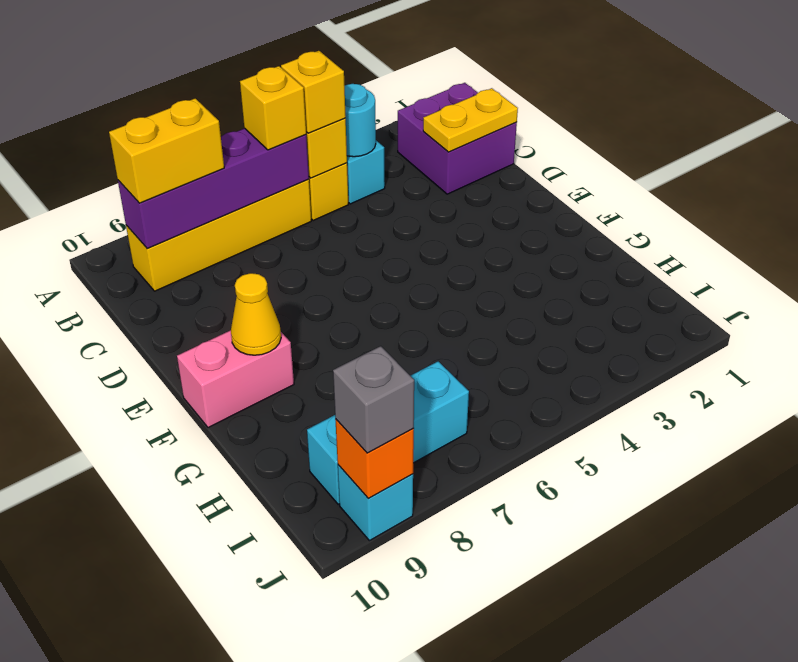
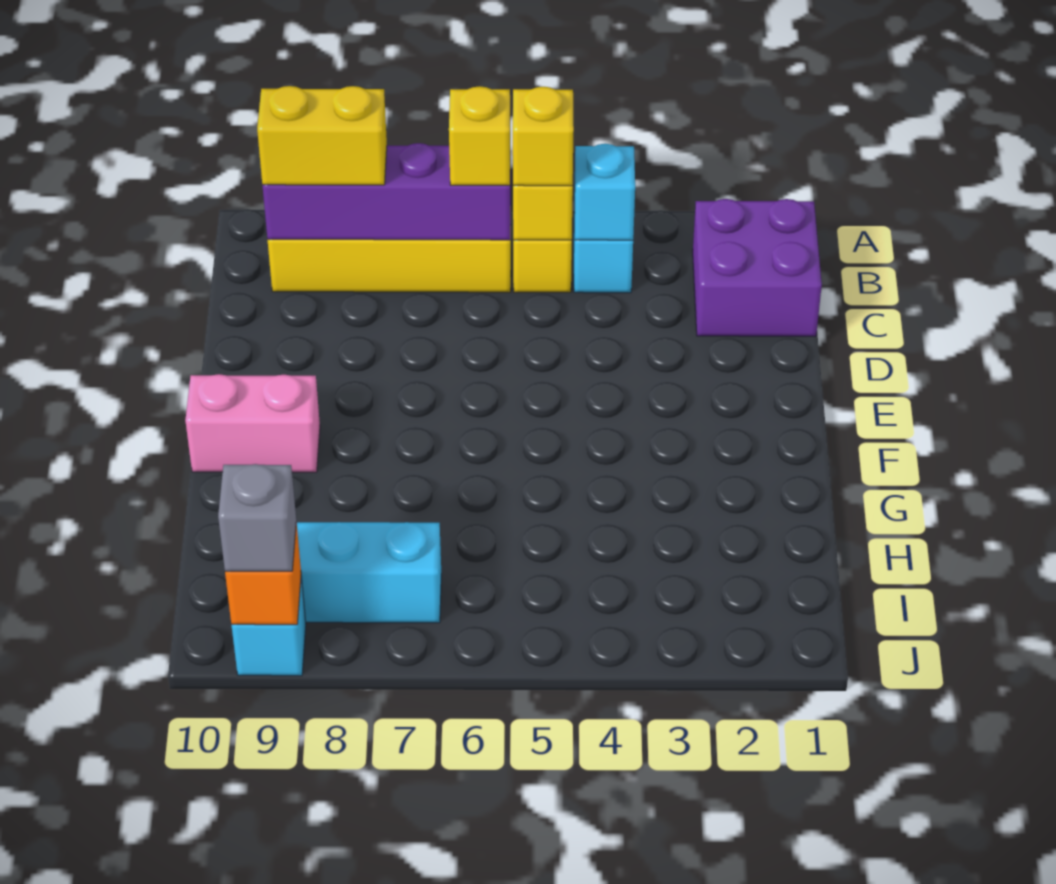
cyan round brick B4 level 2 -> cyan brick B4 level 2
yellow plate C1:C2 level 2 -> none
yellow cone F9 level 2 -> none

